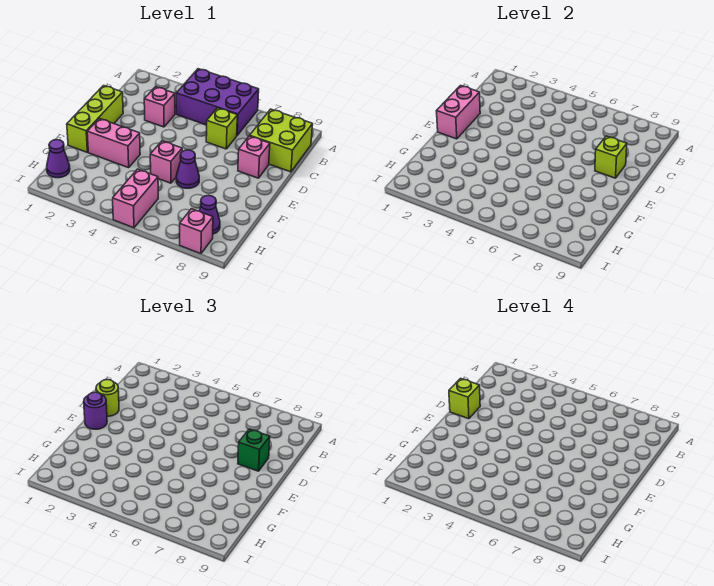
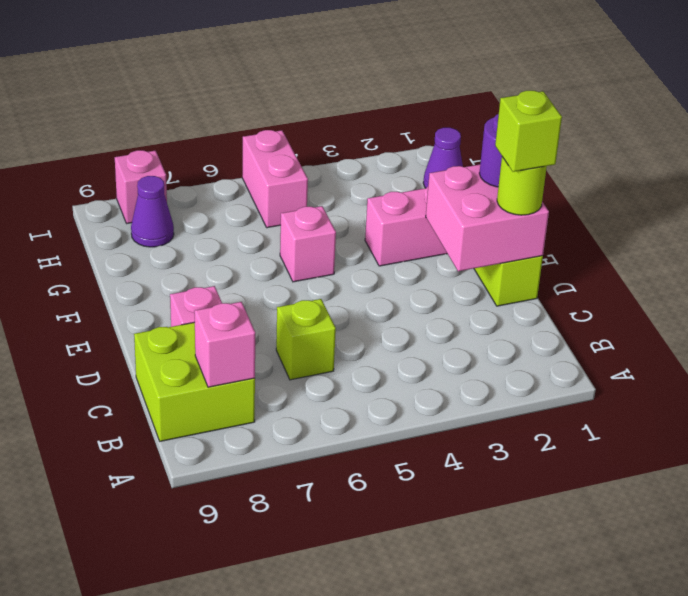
purple brick A4:B6 level 1 -> none
pink brick C3 level 1 -> pink brick B8 level 2
pink brick D1:E1 level 2 -> pink brick D1:E2 level 2
lime brick D8 level 2 -> none
green brick D8 level 3 -> none
purple cone F6 level 1 -> none

